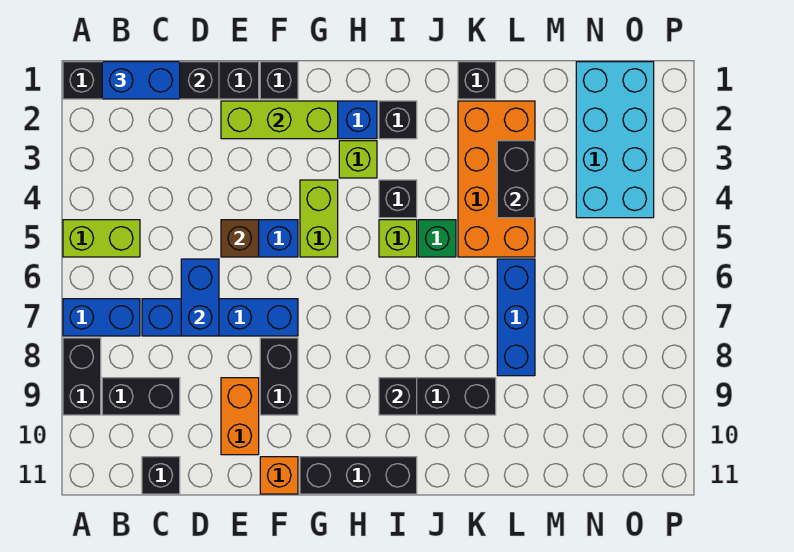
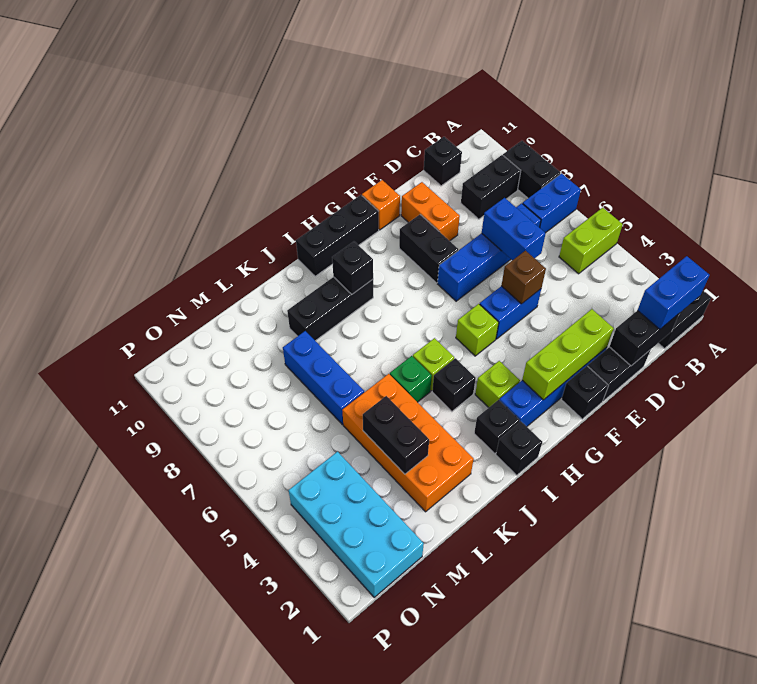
lime brick G4:G5 level 1 -> lime brick G5 level 1
black brick K1 level 1 -> black brick I1 level 1

